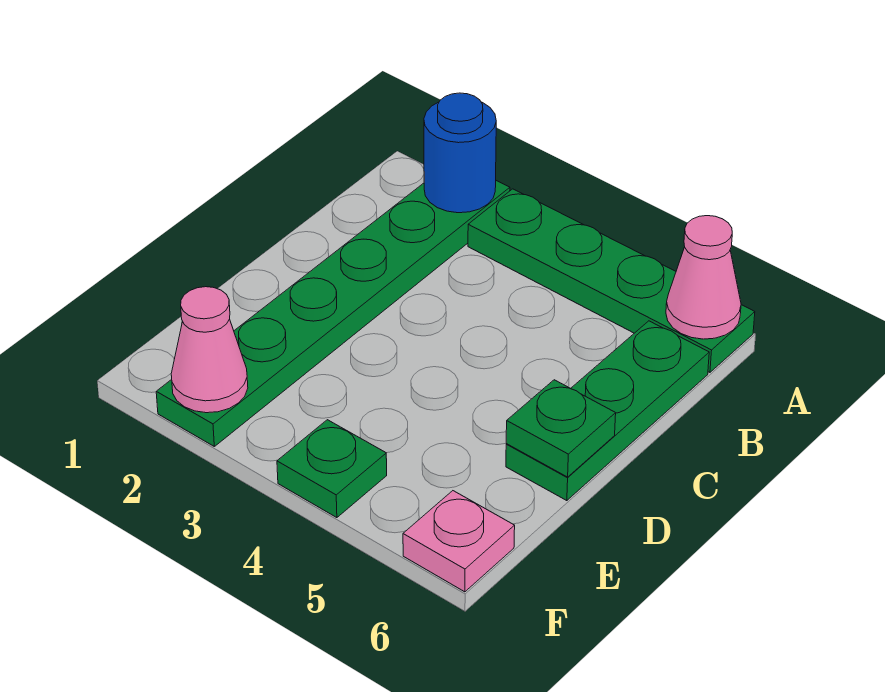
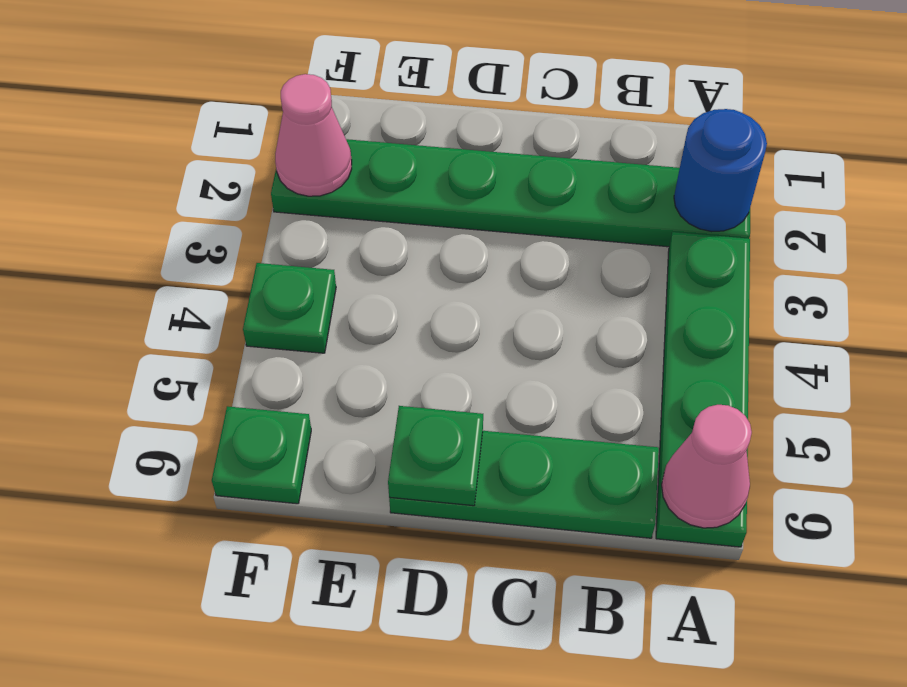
pink plate F6 level 1 -> green plate F6 level 1

